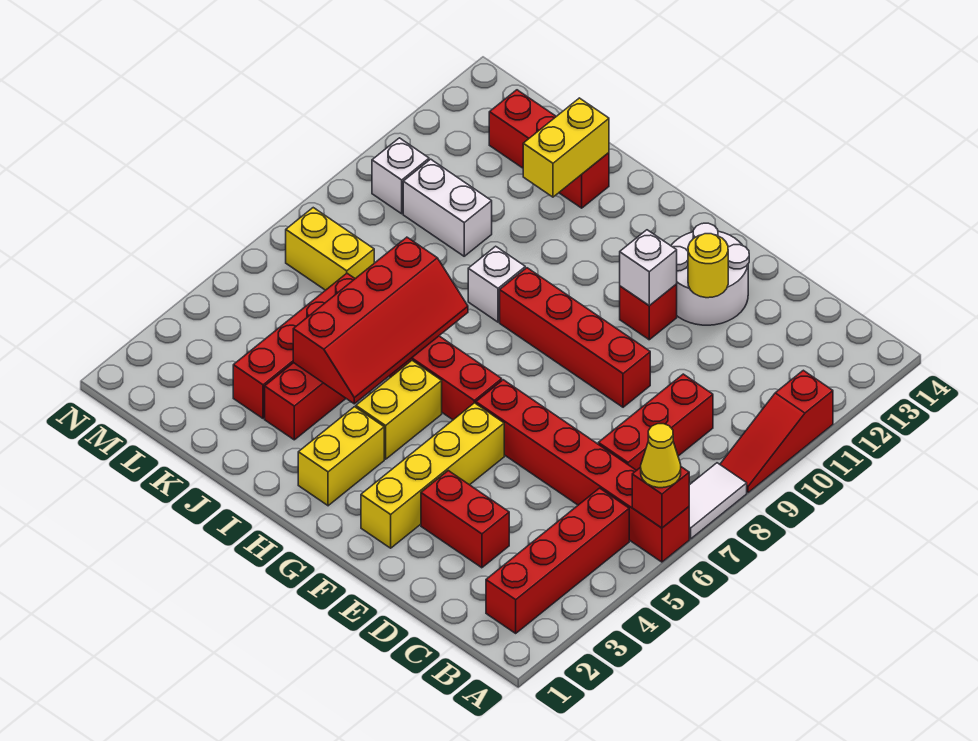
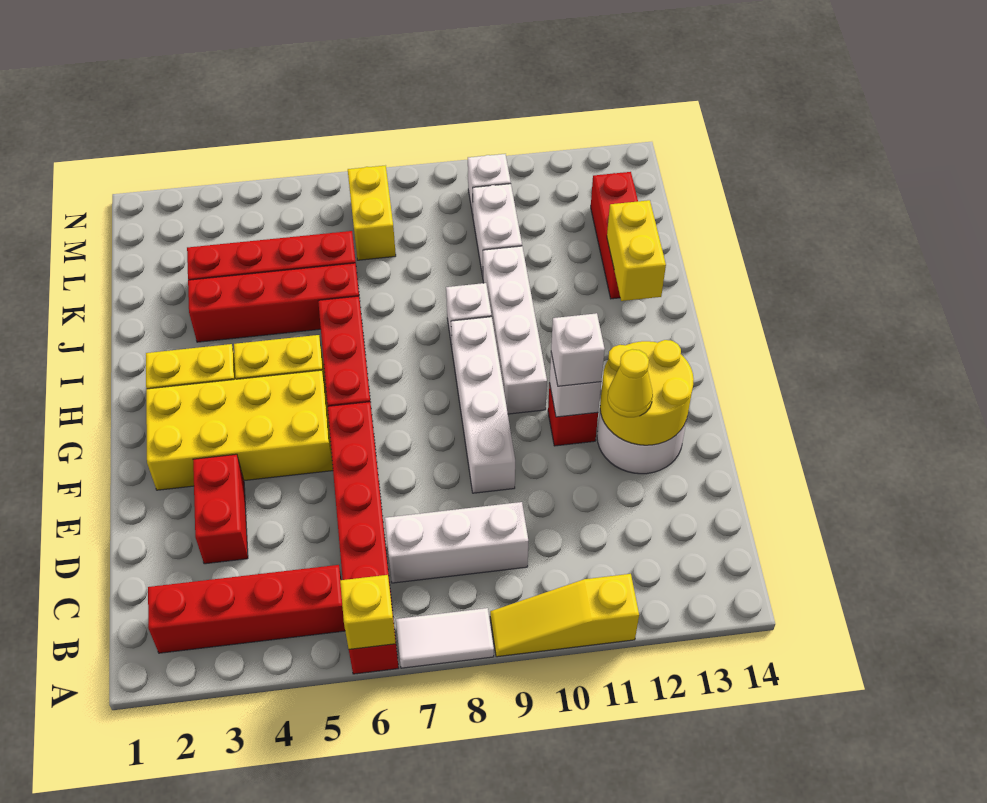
red brick A6 level 2 -> yellow brick A6 level 2
yellow cone A6 level 3 -> yellow cone E12 level 3
red slope A9:A11 level 1 top 11 -> yellow slope A9:A11 level 1 top 11
red brick C7:C9 level 1 -> white brick C7:C9 level 1
red brick E9:H9 level 1 -> white brick E9:H9 level 1
yellow round brick E12 level 2 -> yellow round brick E12:F13 level 2
yellow brick F2:F5 level 1 -> yellow brick F2:G5 level 1
none -> white brick F11 level 3
none -> white brick G10:J10 level 1
red slope I4:J7 level 2 top J -> none
yellow brick J12:J13 level 2 -> yellow brick I13:J13 level 2

